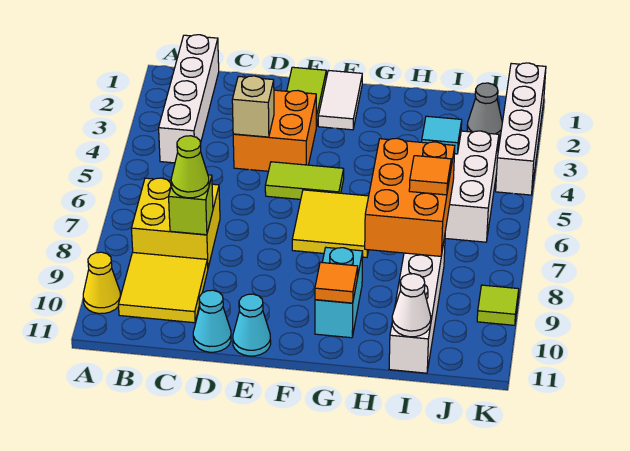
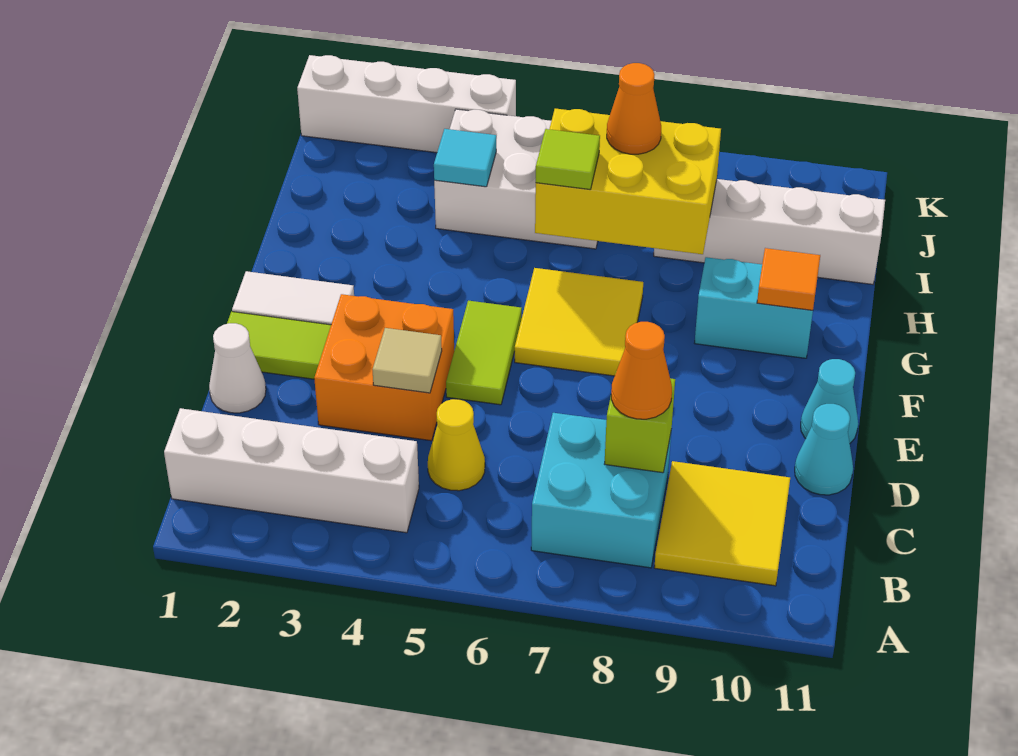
yellow cone A10 level 1 -> yellow cone C5 level 1
yellow brick B7:C8 level 1 -> cyan brick B7:C8 level 1
lime cone C8 level 3 -> orange cone C8 level 3
tan brick D4 level 2 -> tan tile D4 level 2
orange brick H6:I8 level 2 -> yellow brick H6:I8 level 2
orange tile I7 level 3 -> orange cone I7 level 3
white cone I11 level 2 -> white cone D1 level 1
grey cone J2 level 1 -> none
lime tile K9 level 1 -> lime tile H6 level 3

